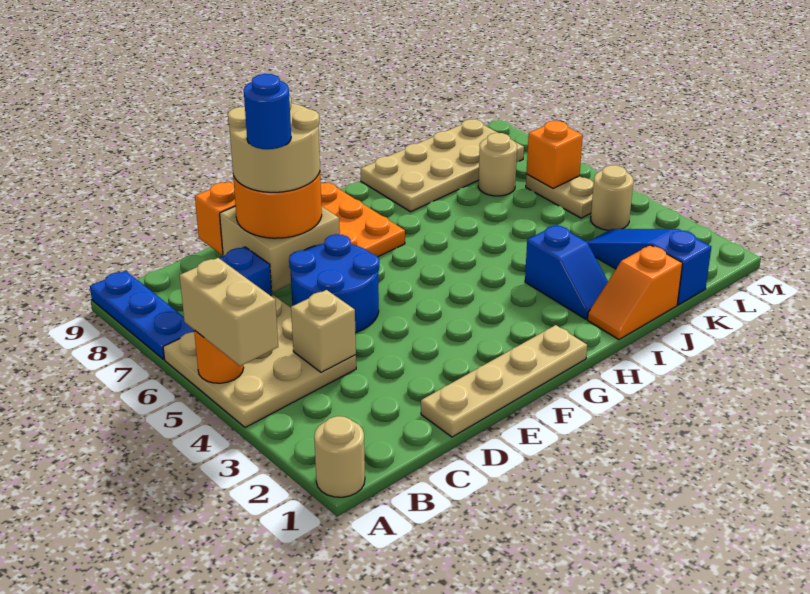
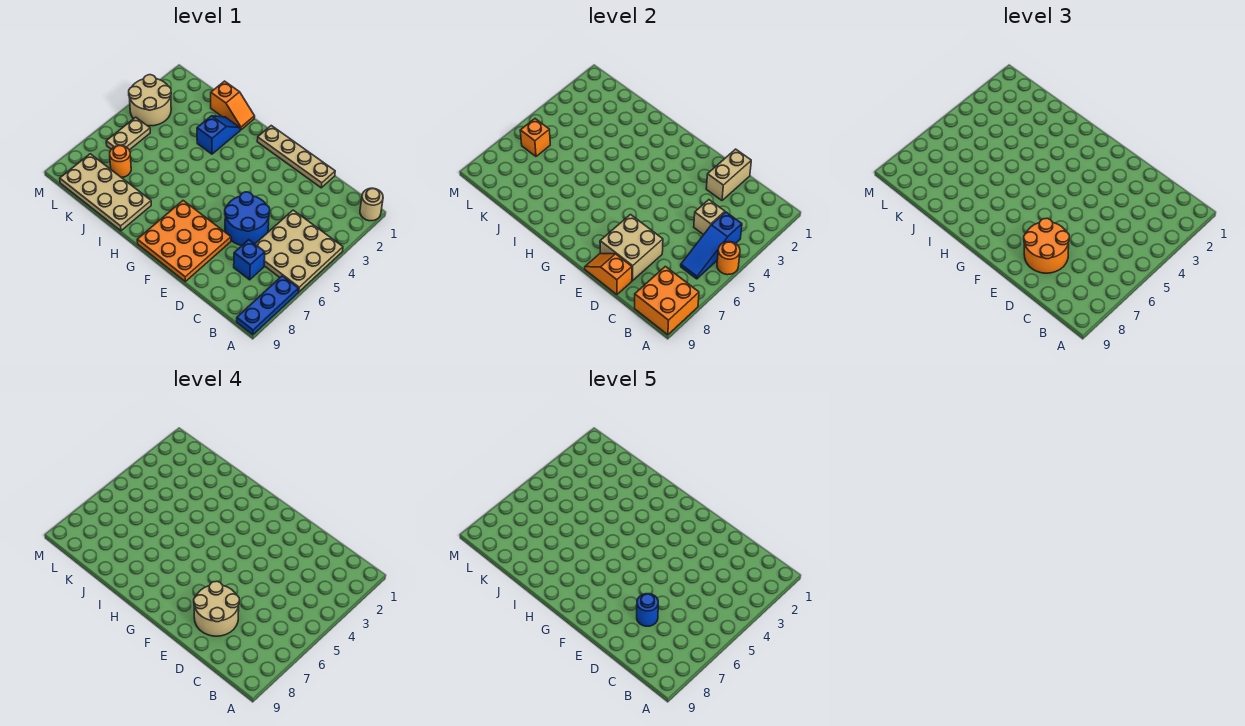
tan brick A4:A5 level 3 -> tan brick D1:D2 level 2
none -> orange brick A8:B9 level 2
blue slope K1:K3 level 1 top 1 -> blue slope B4:B6 level 2 top 4
tan round brick K7 level 1 -> orange round brick K7 level 1
tan round brick L4 level 1 -> tan round brick L3:M4 level 1

